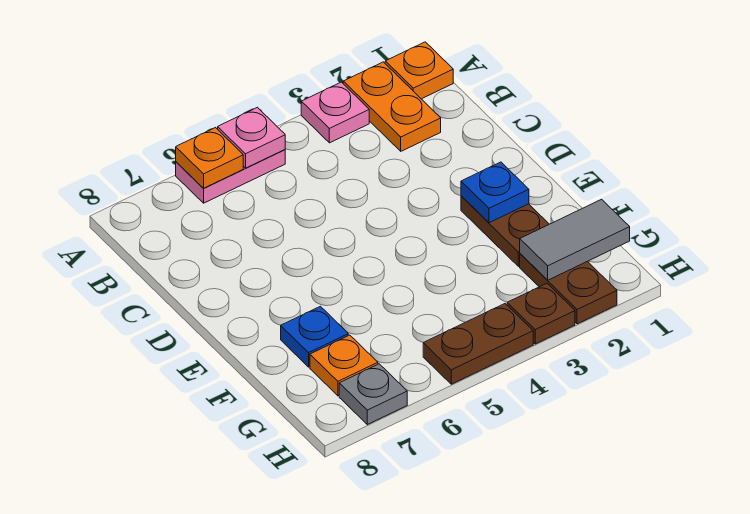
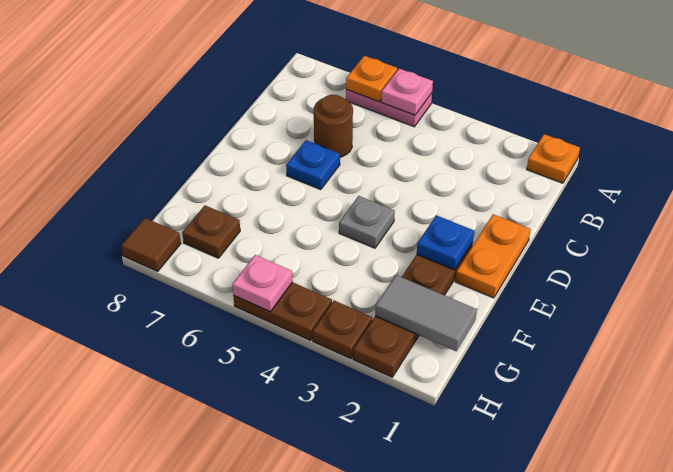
orange plate A2:B2 level 1 -> orange plate D1:E1 level 1
pink plate A3 level 1 -> pink plate H5 level 2
none -> brown round brick C6 level 1
blue plate F7 level 1 -> blue plate D6 level 1
orange plate G7 level 1 -> brown plate G7 level 1
grey plate H7 level 1 -> grey plate E4 level 1
none -> brown tile H8 level 1

